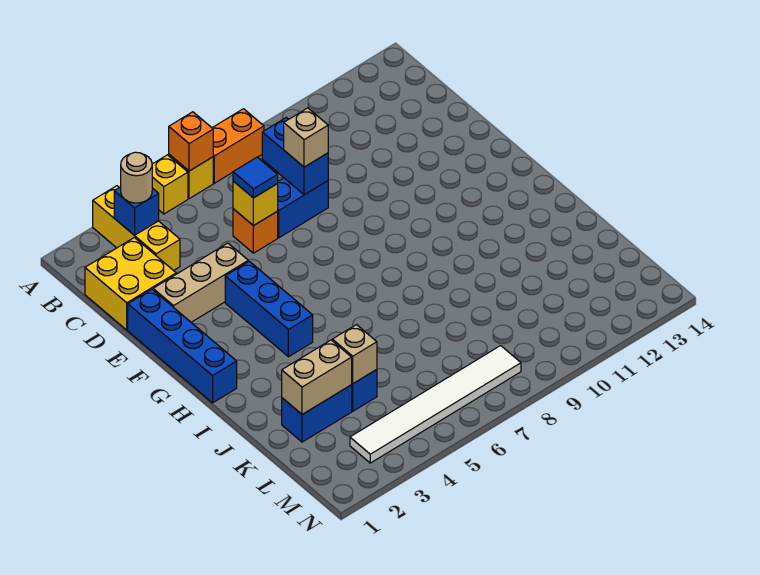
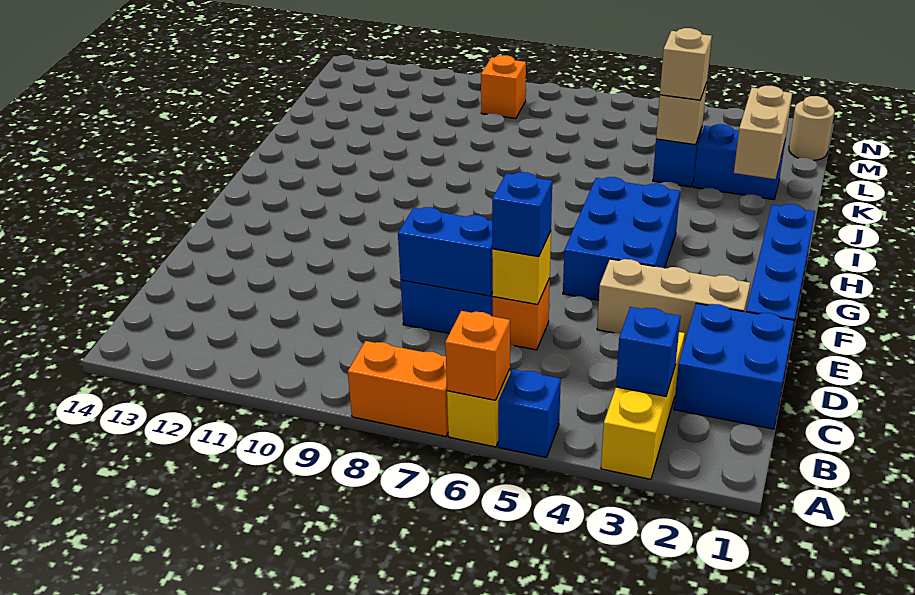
yellow brick A5 level 1 -> blue brick A5 level 1
tan round brick B3 level 3 -> tan round brick M1 level 1
yellow brick C1:D2 level 1 -> blue brick C1:D2 level 1
blue brick C8:D8 level 2 -> blue brick D7:D8 level 2
blue tile D6 level 3 -> blue brick D6 level 3
tan brick D8 level 3 -> tan brick K4 level 3
blue brick F4:H4 level 1 -> blue brick F4:H5 level 1
tan brick K2:K3 level 2 -> tan brick J2:K2 level 2
white tile M3:M8 level 1 -> none
none -> orange brick M9 level 1

